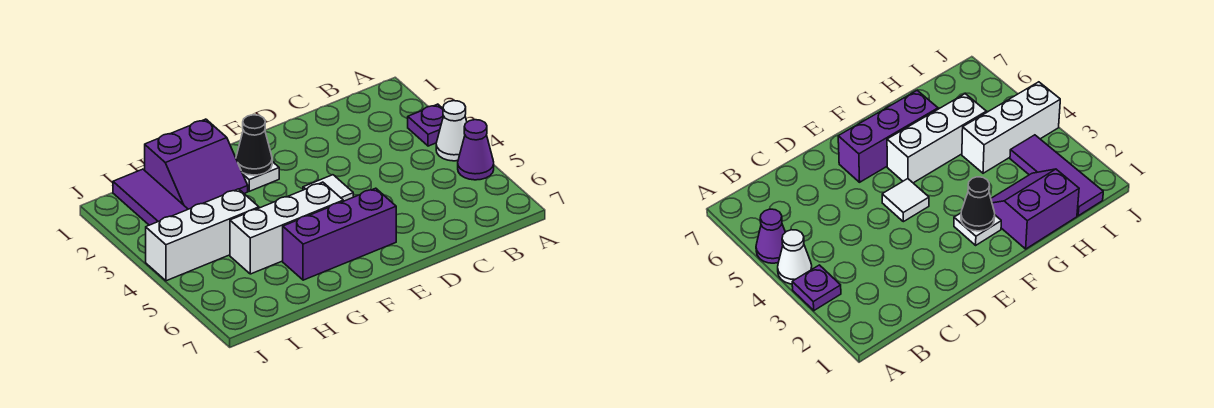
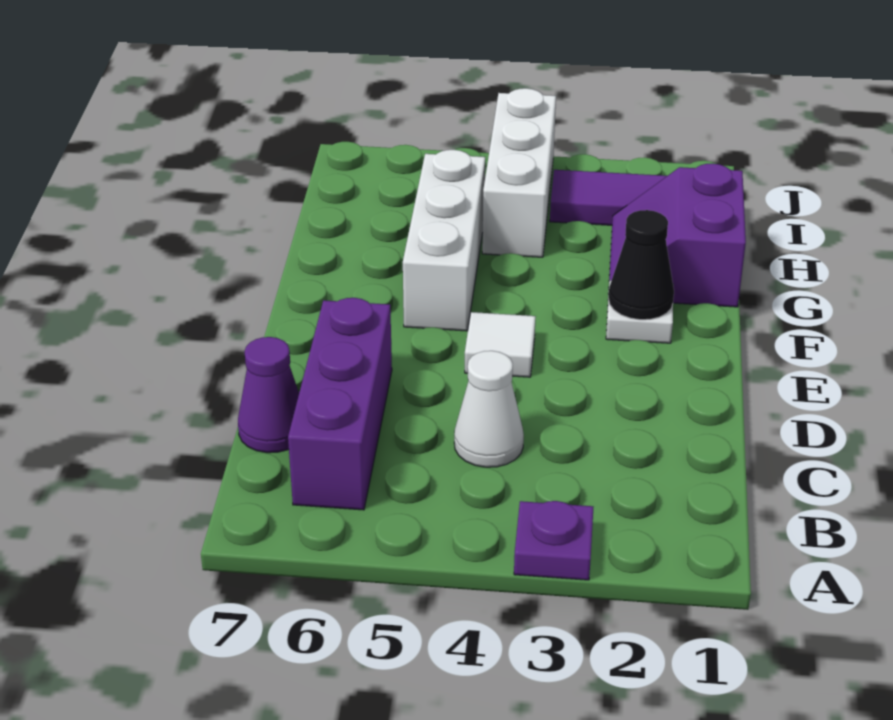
white cone A4 level 1 -> white cone C4 level 1
purple cone A5 level 1 -> purple cone C7 level 1
purple brick E6:G6 level 1 -> purple brick B6:D6 level 1

